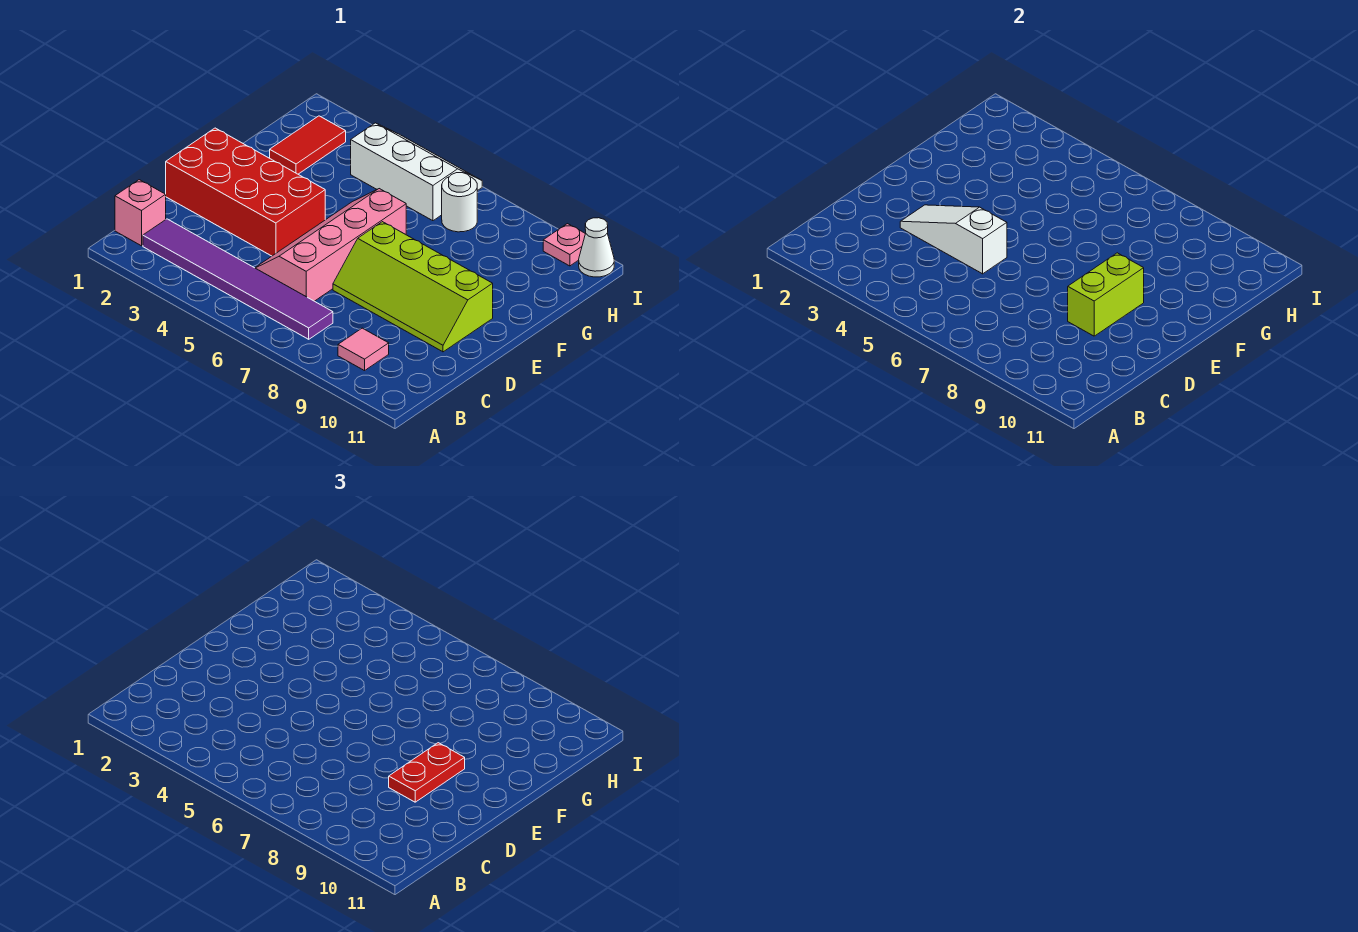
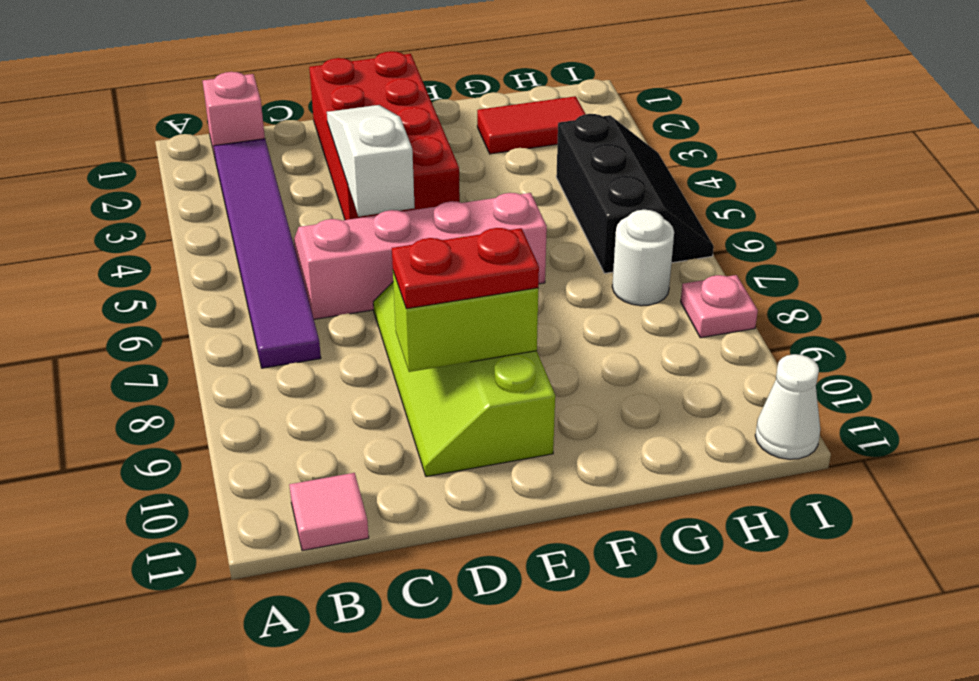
pink tile B9 level 1 -> pink tile B11 level 1
white slope H4:I6 level 1 top H -> black slope H4:I6 level 1 top H
pink plate I10 level 1 -> pink plate I8 level 1

